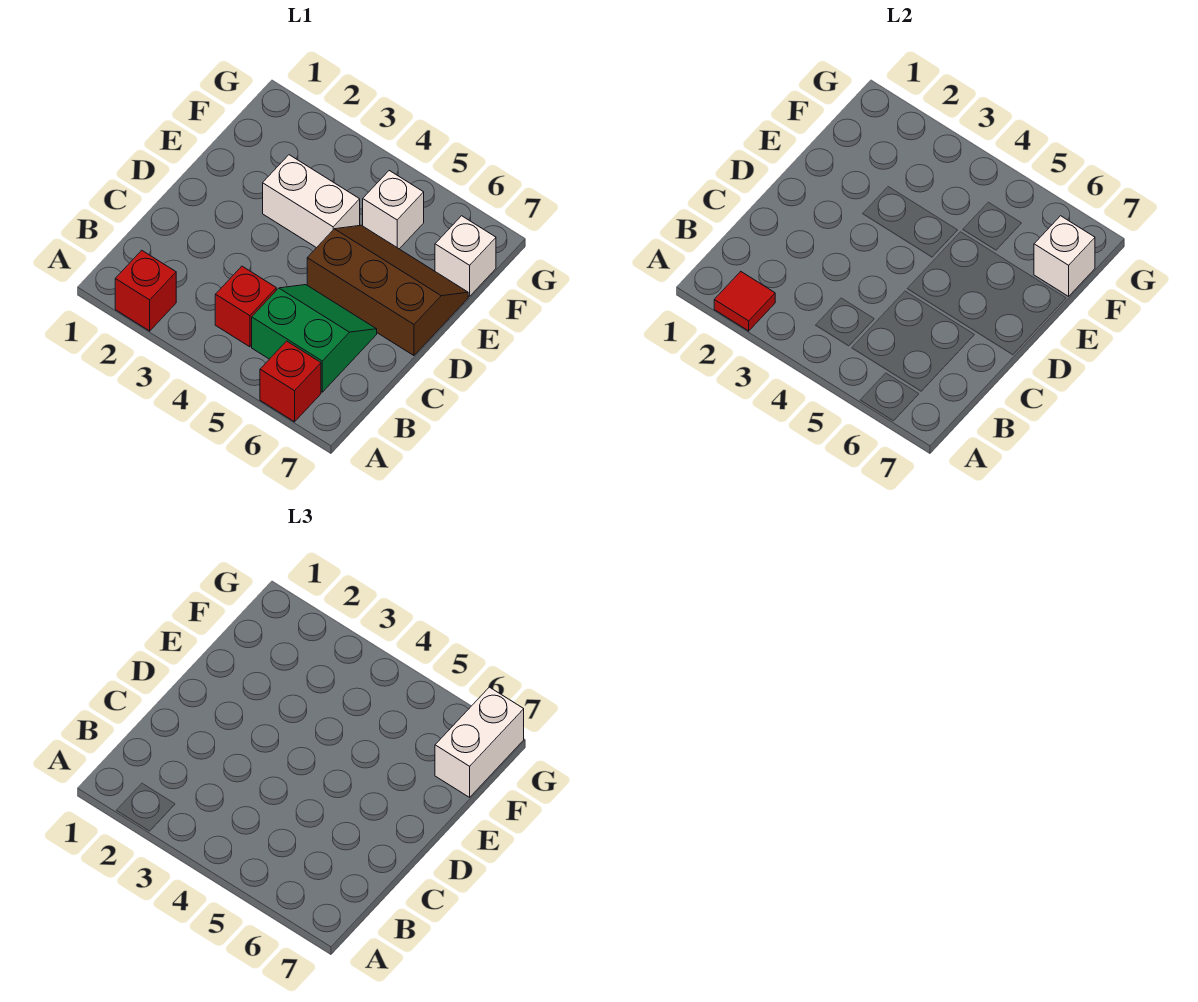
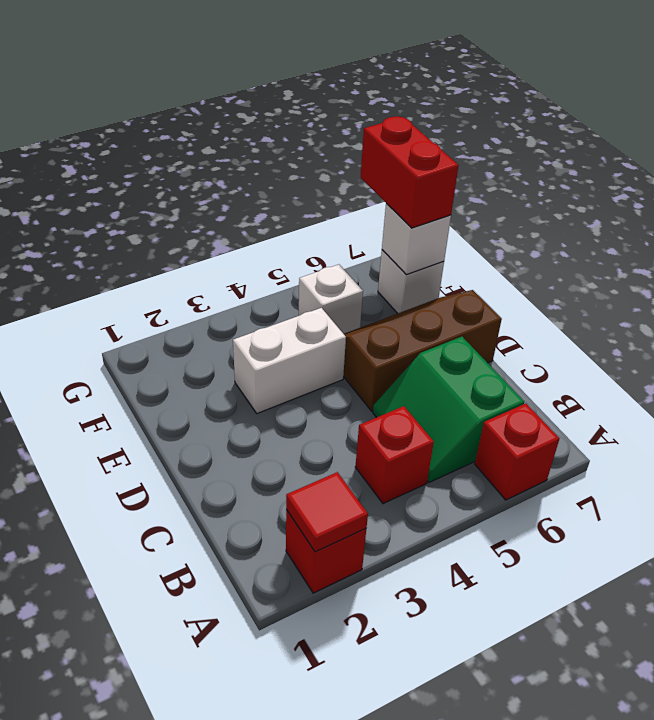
green slope B5:C6 level 1 top B -> green slope B5:C6 level 1 top 6
white brick F7:G7 level 3 -> red brick F7:G7 level 3

